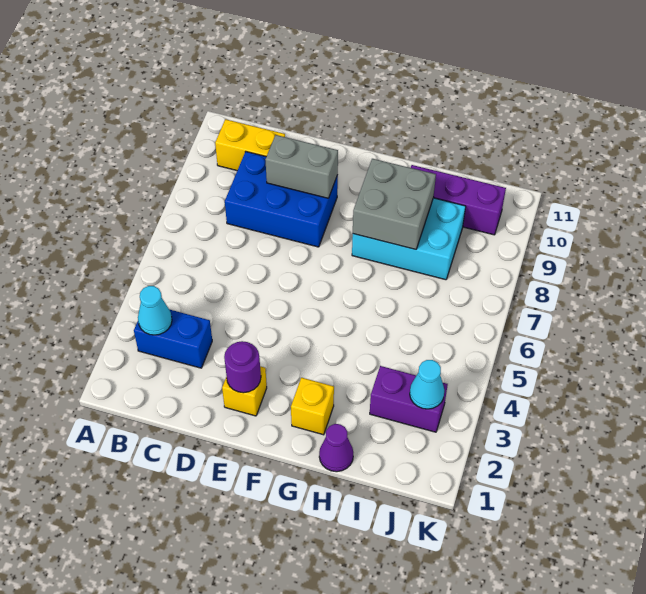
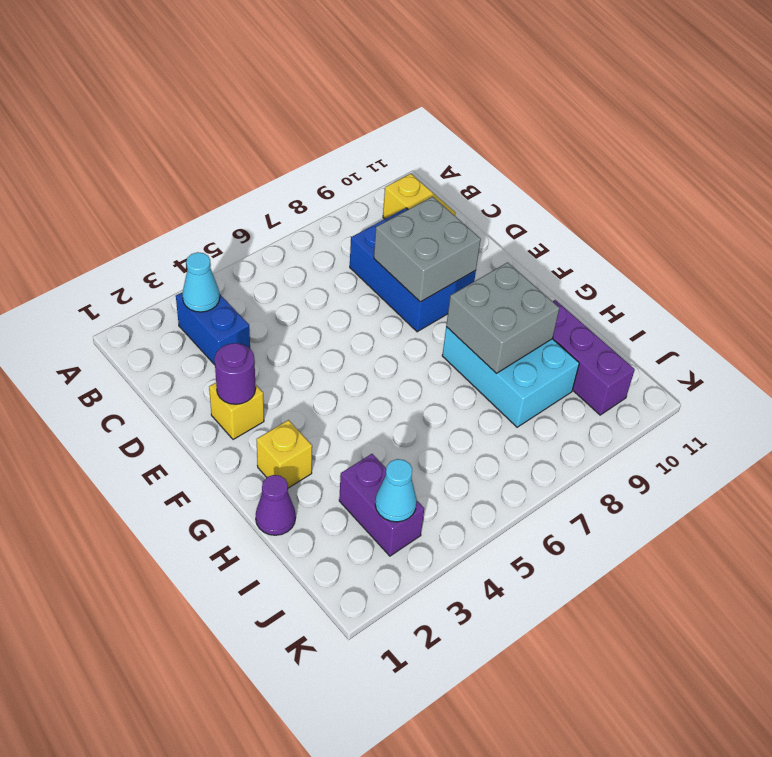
grey brick D9:E9 level 2 -> grey brick D8:E9 level 2

